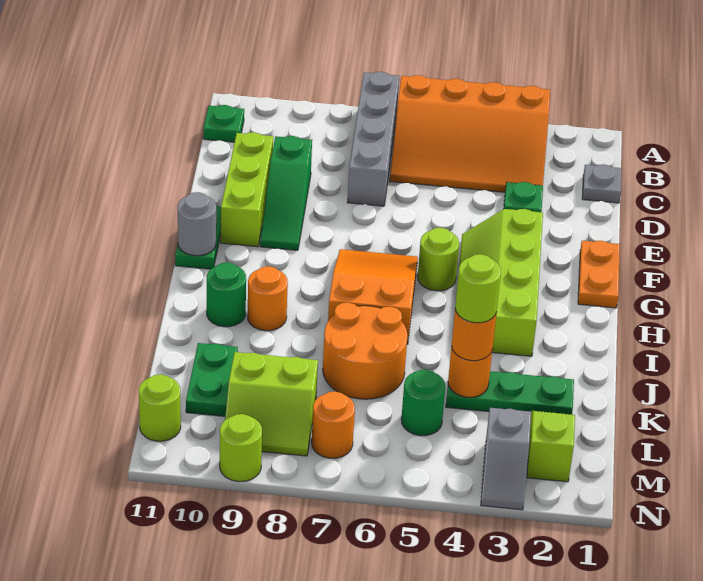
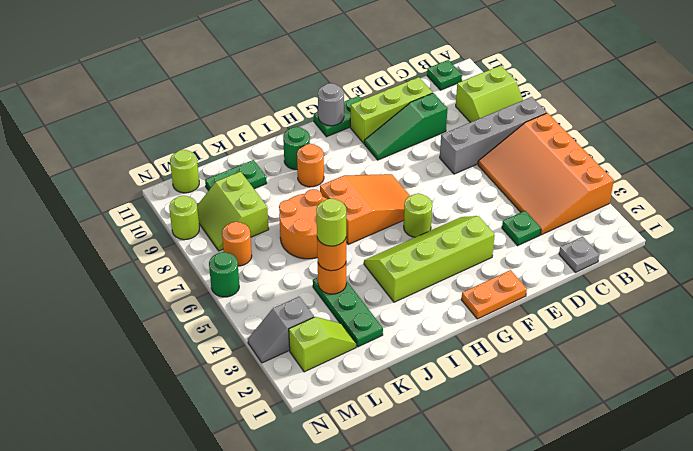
none -> lime slope A8:B9 level 1 top 9
green round brick L5 level 1 -> green round brick N6 level 1

